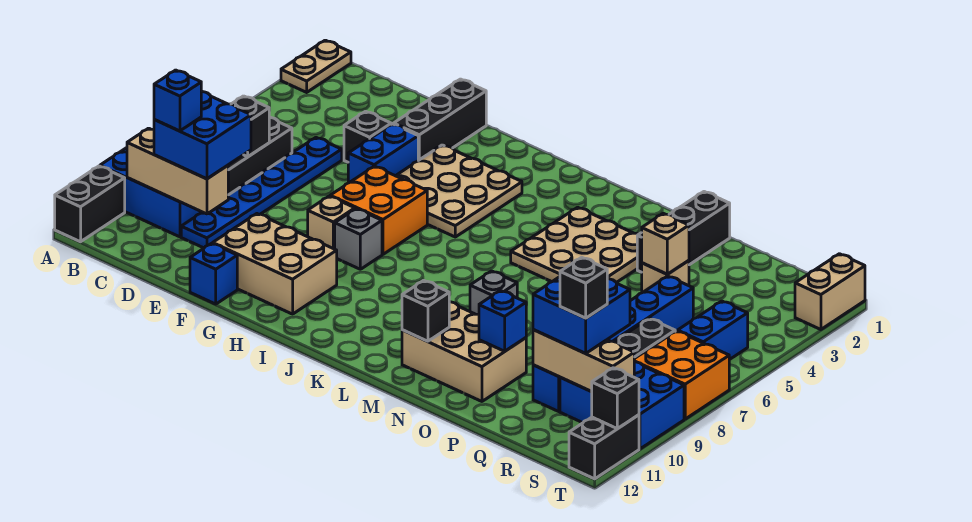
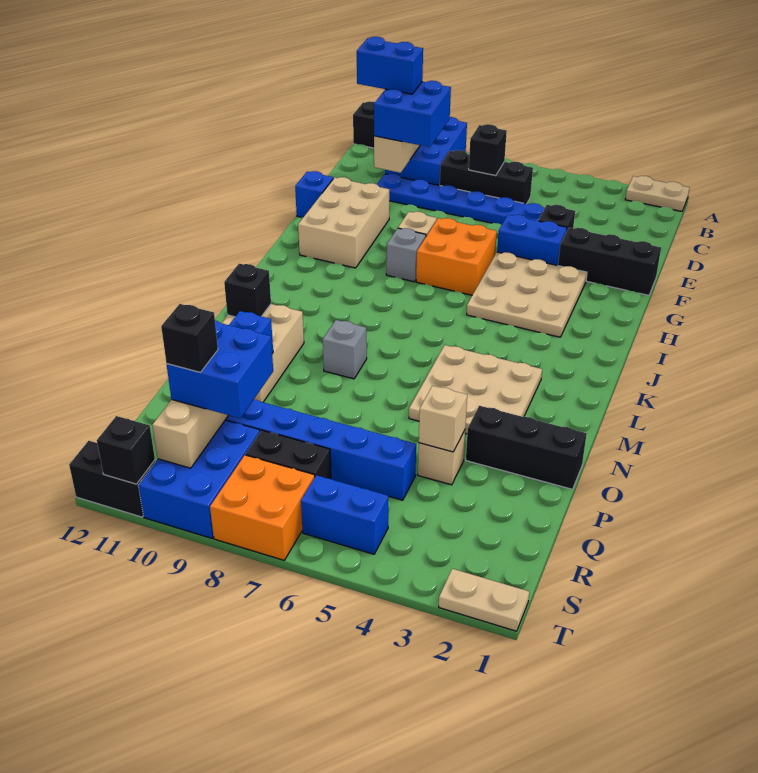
blue brick C10 level 4 -> blue brick C10:C11 level 4
tan brick T1:T2 level 1 -> tan plate T1:T2 level 1

